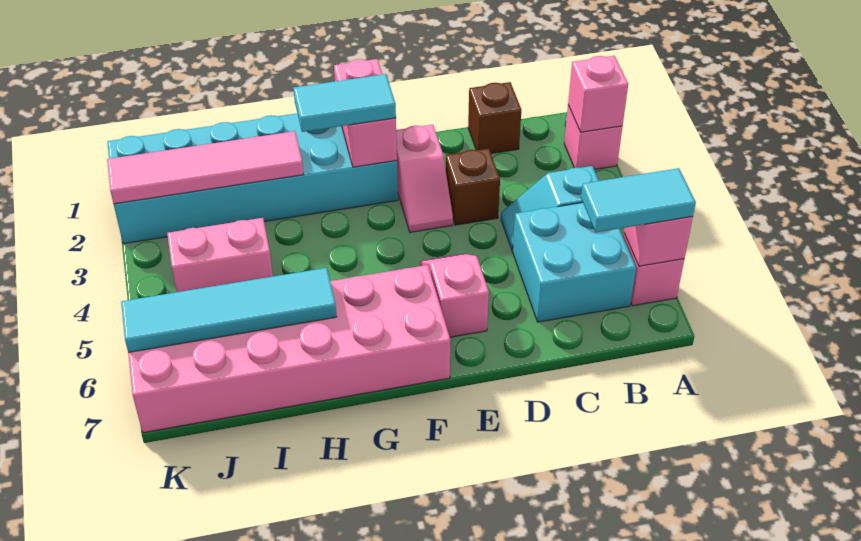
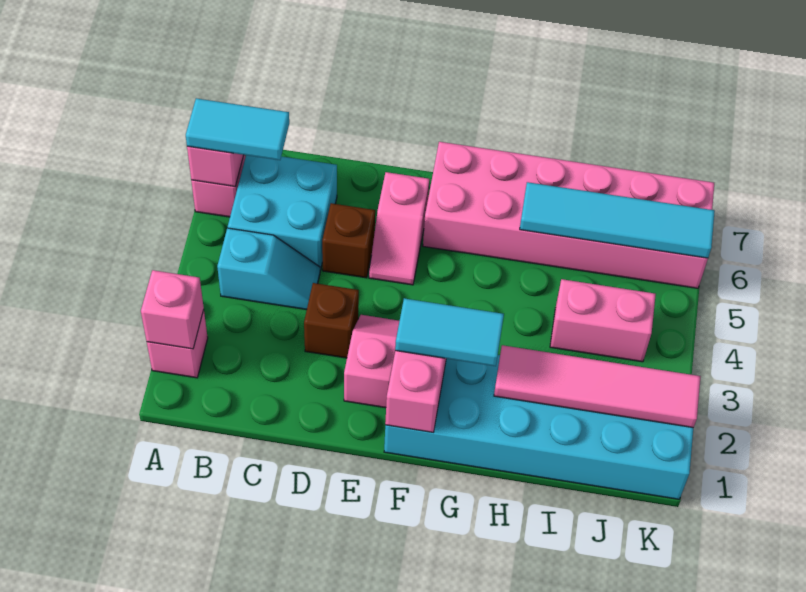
brown brick C1 level 1 -> brown brick D5 level 1

